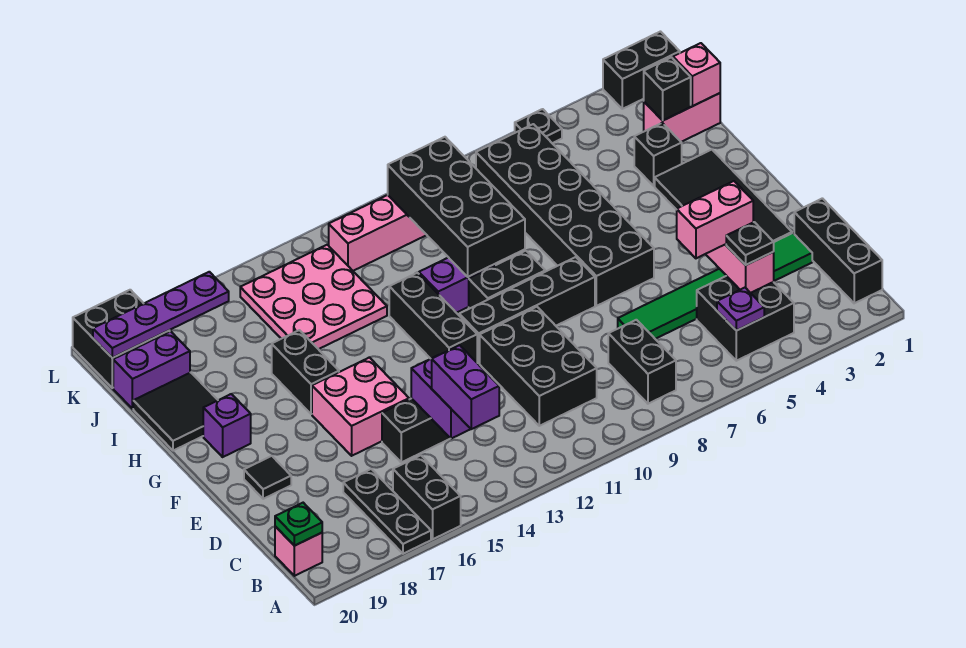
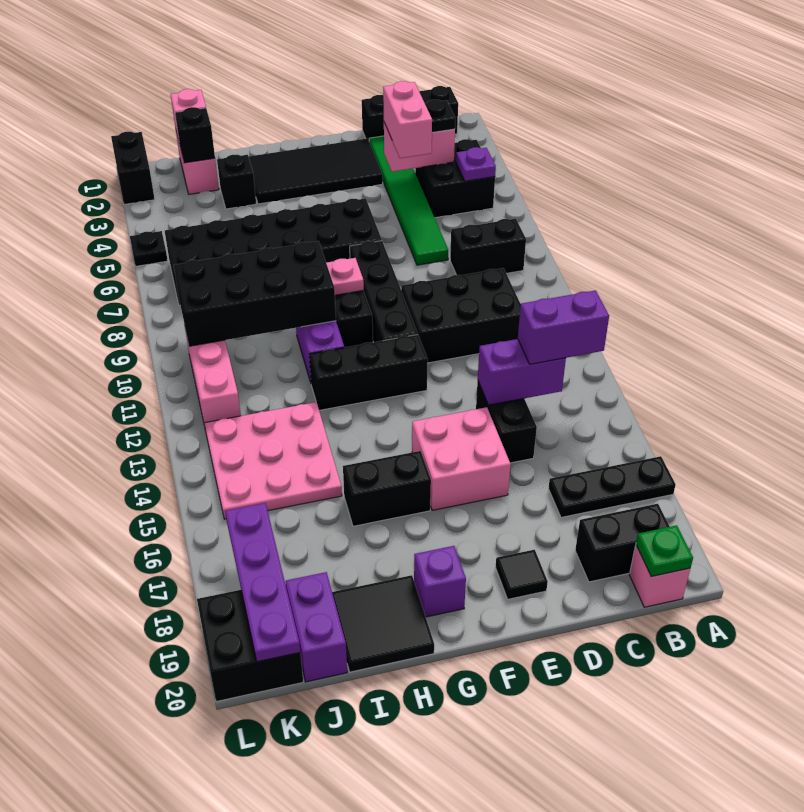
black brick A16:B16 level 1 -> black brick B19:C19 level 1
none -> pink plate G9 level 2

